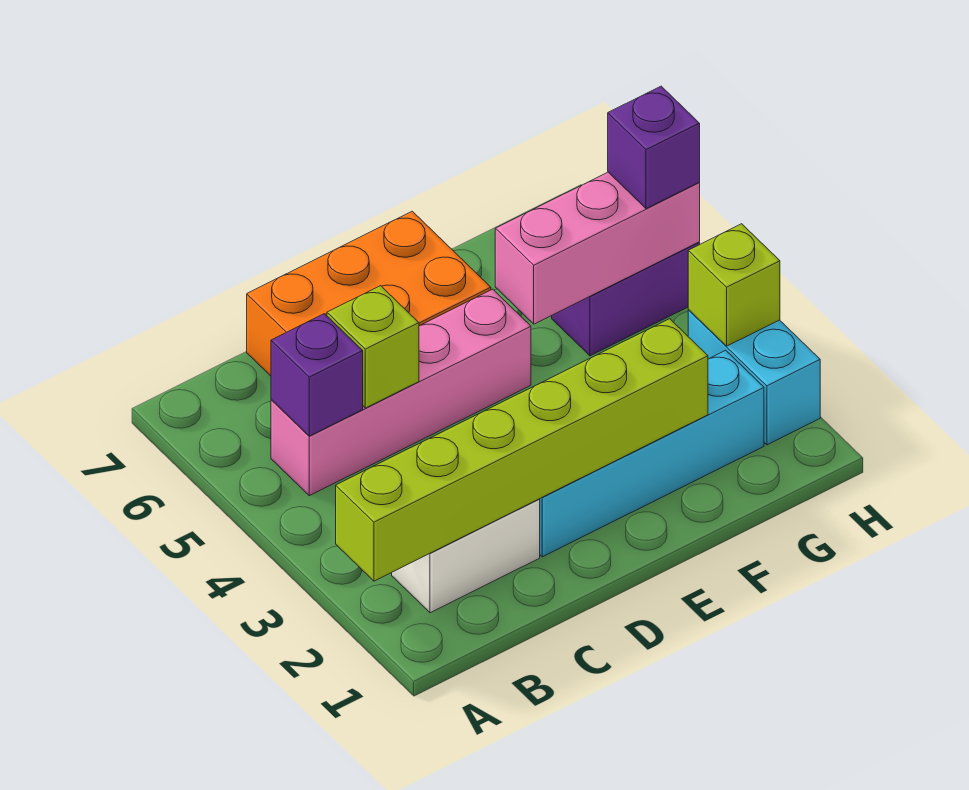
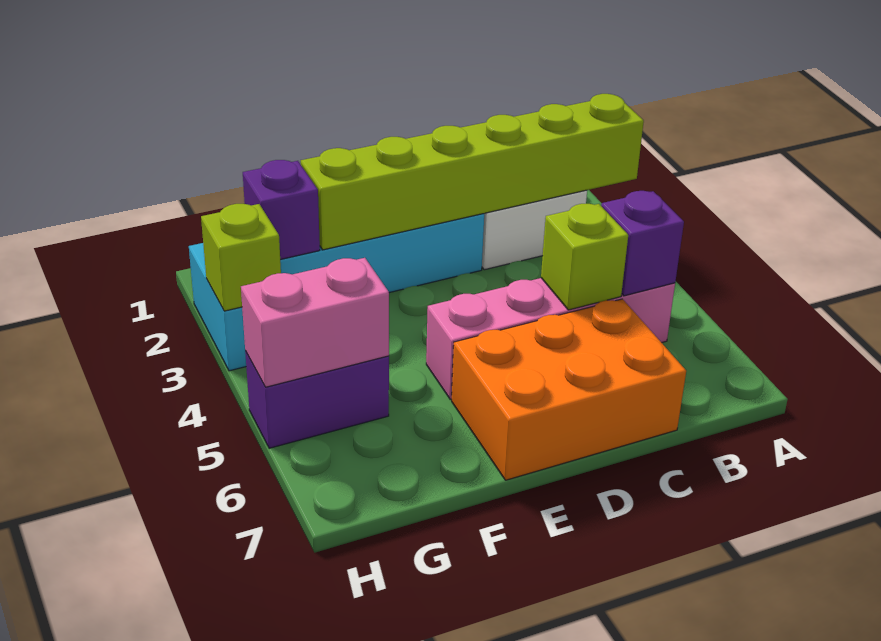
pink brick F5:H5 level 2 -> pink brick G5:H5 level 2
purple brick H5 level 3 -> purple brick G2 level 2

